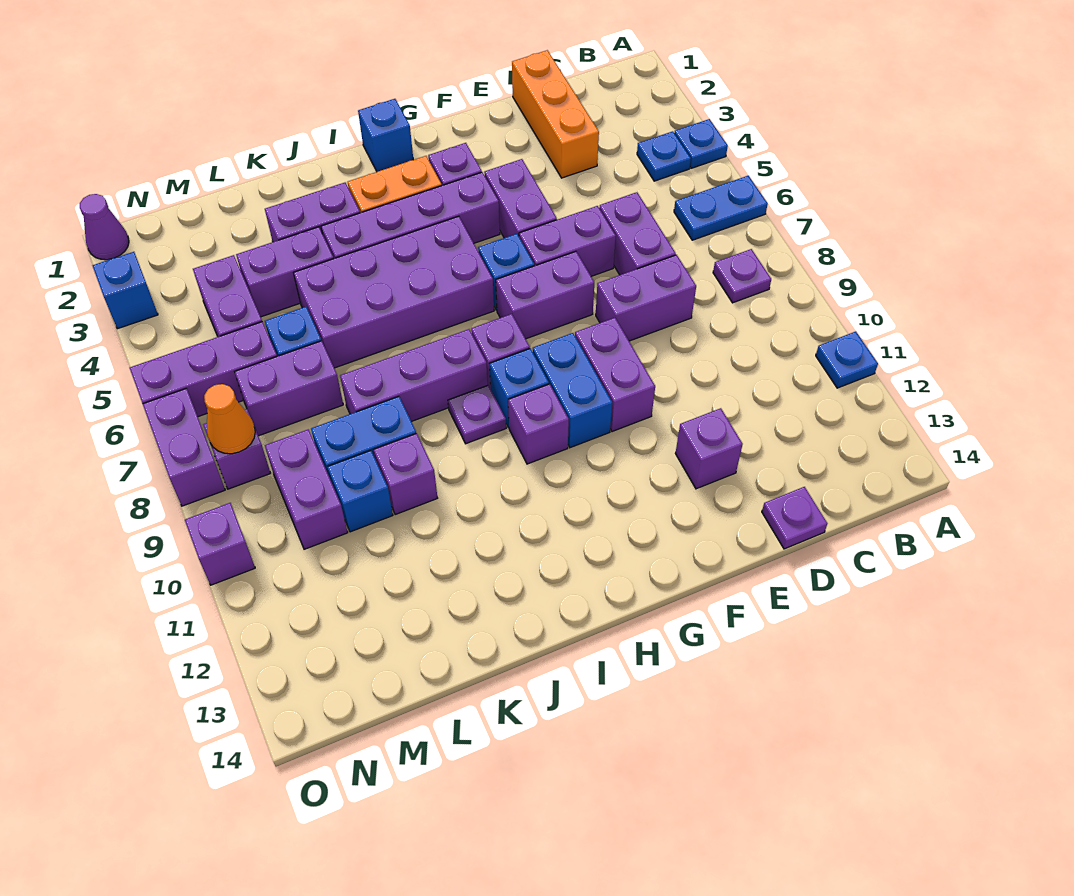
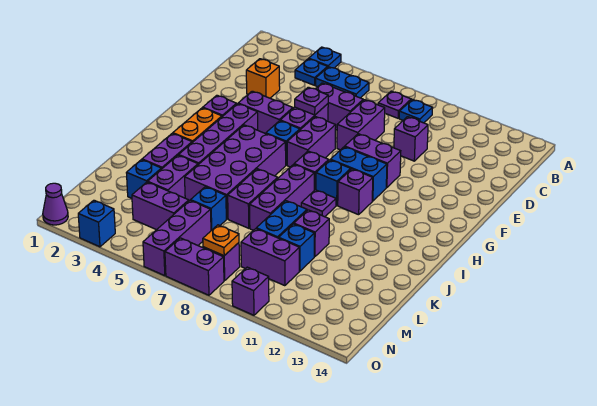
blue plate A6:B6 level 1 -> blue plate B5:B6 level 1
blue plate A11 level 1 -> blue plate B9 level 1
orange brick D1:D3 level 1 -> orange brick D3 level 1
purple plate D14 level 1 -> purple plate E6 level 2
purple brick E12 level 1 -> purple brick D10 level 1
blue brick H1 level 1 -> blue brick L3 level 1
purple brick L7:M7 level 1 -> purple brick J7:K7 level 1
orange cone N8 level 2 -> orange plate N8 level 2

